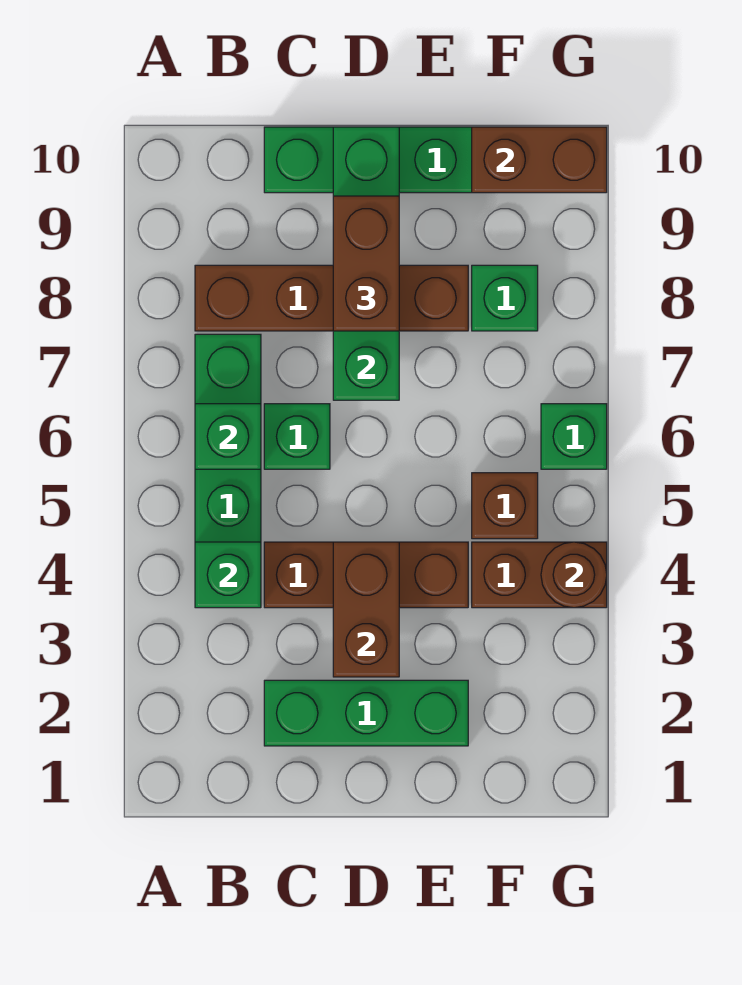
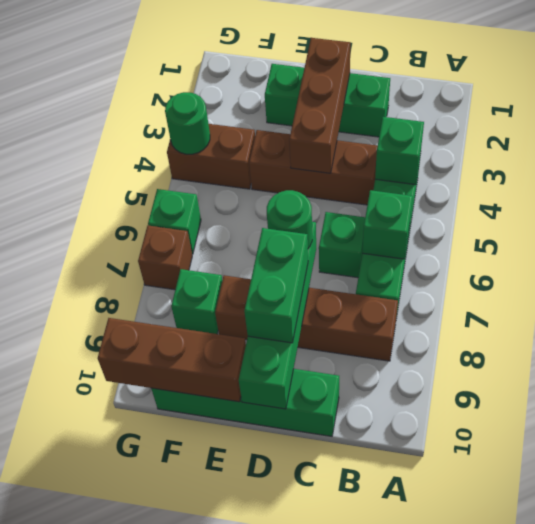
brown brick D3:D4 level 2 -> brown brick D2:D4 level 2
none -> green round brick D7 level 3
brown brick D8:D9 level 3 -> green brick D8:D9 level 3
brown brick F5 level 1 -> brown brick G7 level 1
brown brick F10:G10 level 2 -> brown brick E10:G10 level 2
brown round brick G4 level 2 -> green round brick G4 level 2

